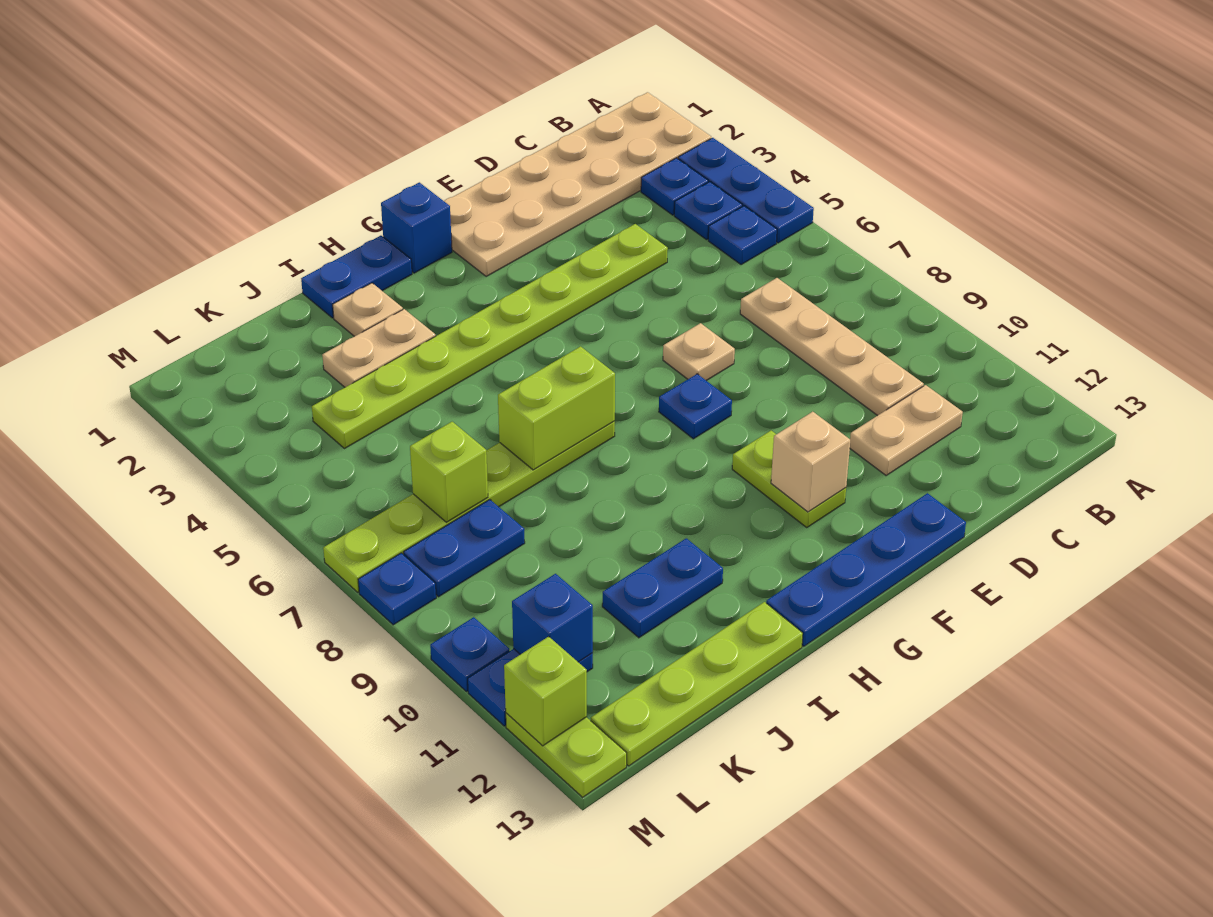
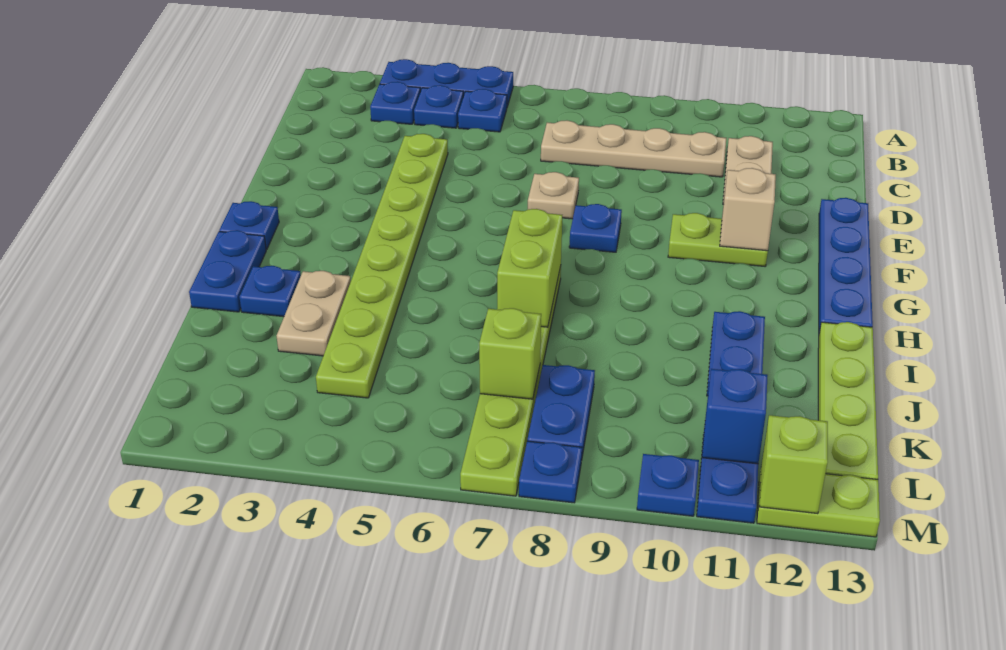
tan plate A1:F2 level 1 -> none
blue brick G1 level 1 -> blue plate G1 level 1
tan plate I2 level 1 -> blue plate I2 level 1

